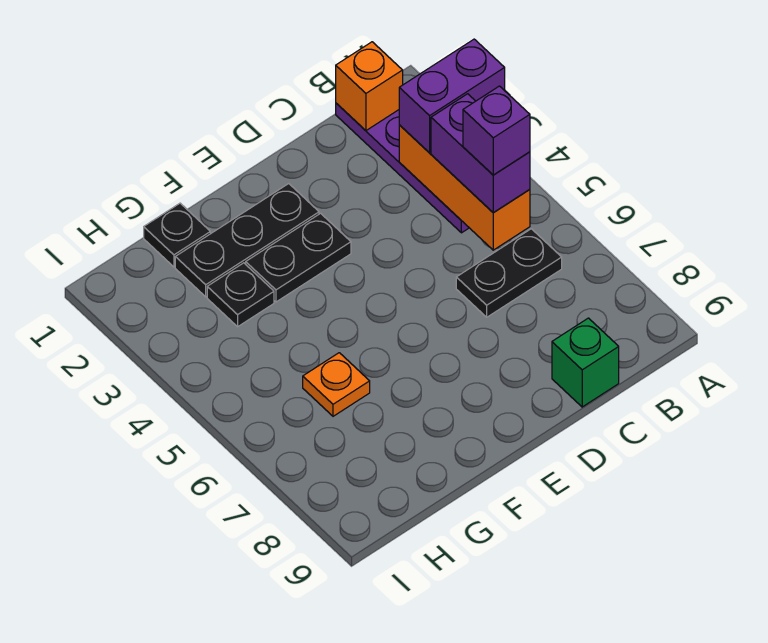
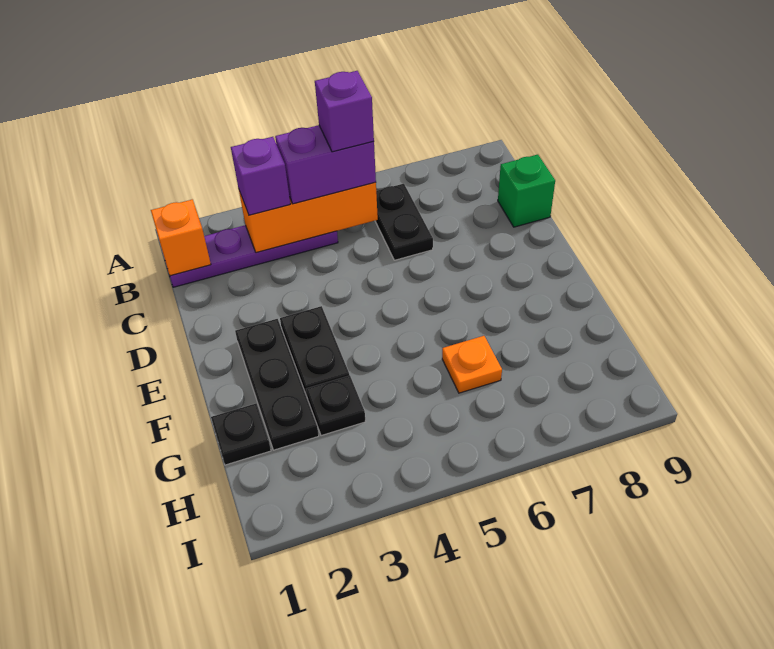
purple brick A3:B3 level 3 -> purple brick B3 level 3

